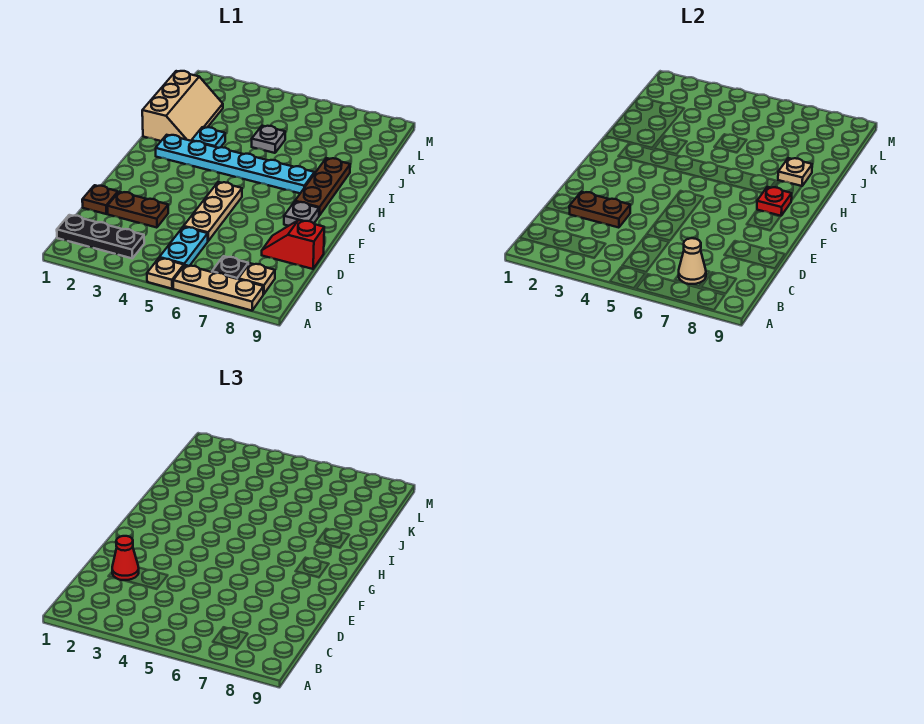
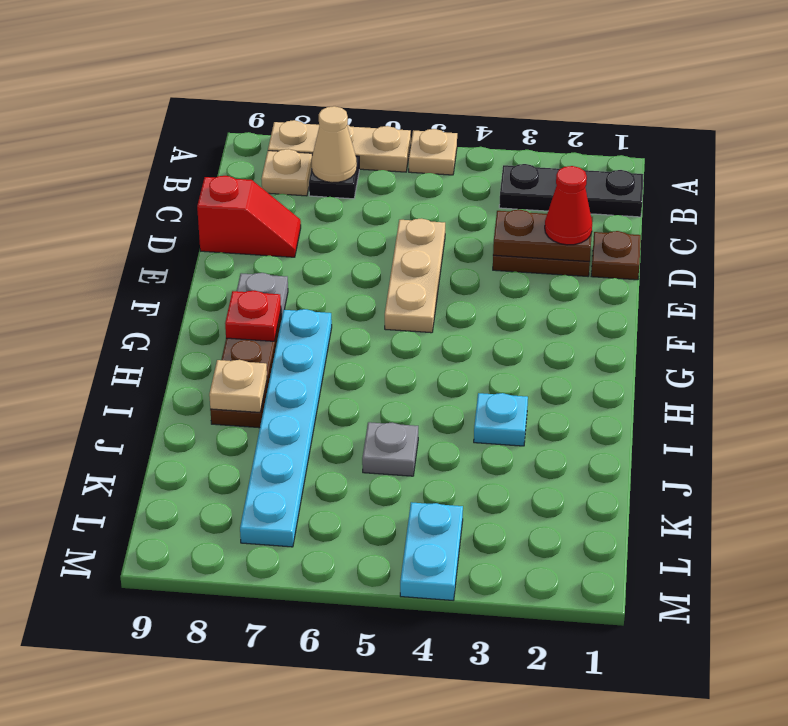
cyan plate B5:C5 level 1 -> cyan plate L4:M4 level 1
cyan plate H2:H7 level 1 -> cyan plate G7:L7 level 1
tan slope I1:K2 level 1 top 1 -> none

